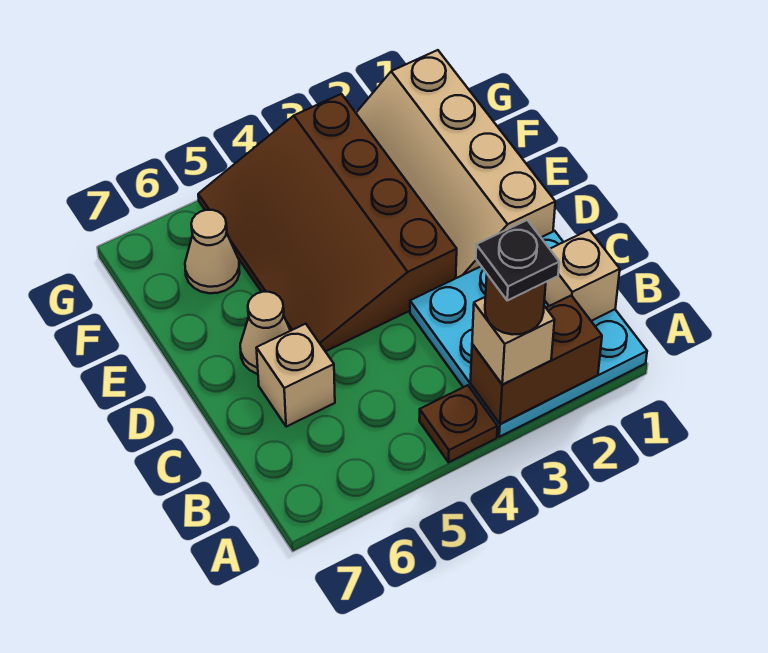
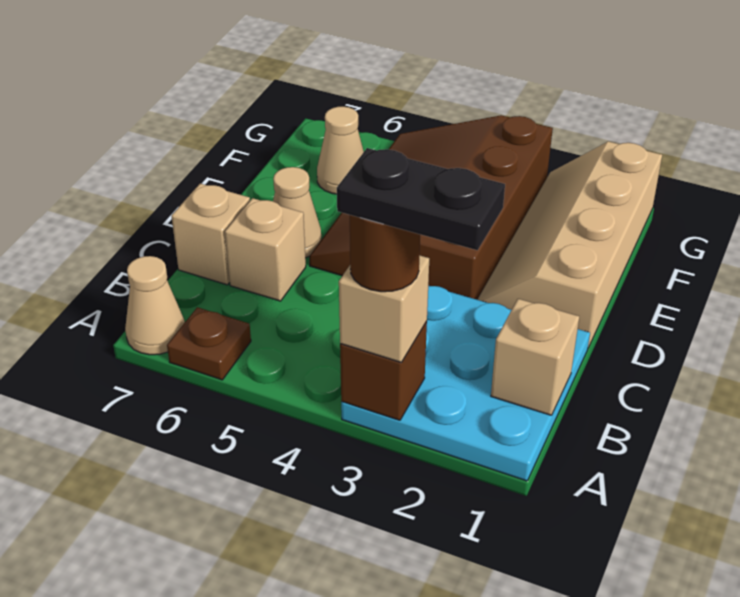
brown brick A2:A3 level 2 -> brown brick A3 level 2
black plate A3 level 5 -> black plate A2:A3 level 5
brown plate A4 level 1 -> brown plate A6 level 1
none -> tan cone A7 level 1
none -> tan brick C7 level 1

